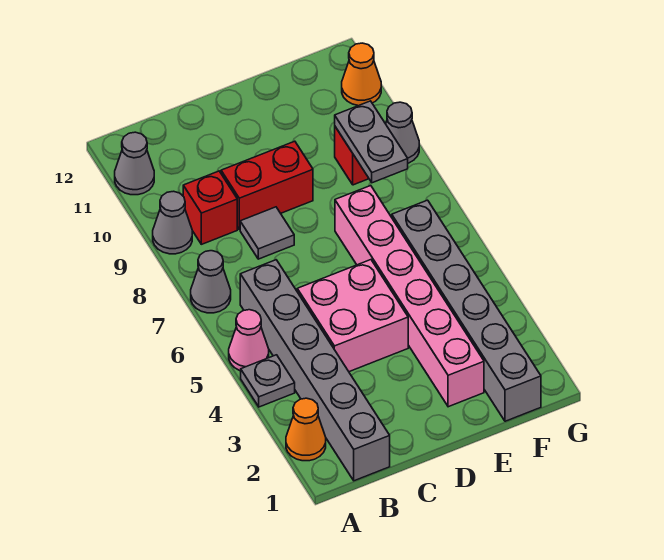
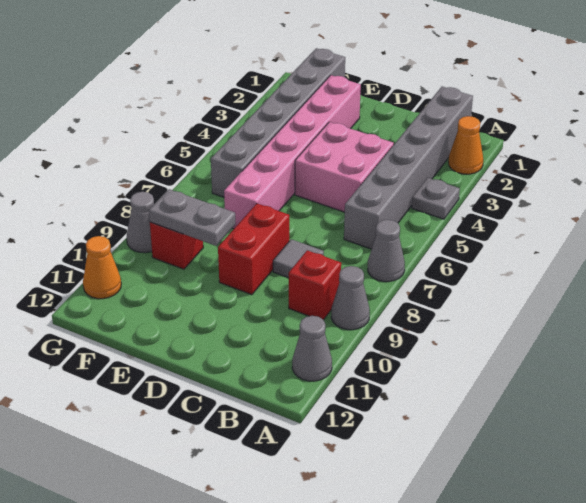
pink cone A5 level 1 -> none
red brick C9:D9 level 1 -> red brick D8:D9 level 1
grey plate F8:F9 level 2 -> grey plate E9:F9 level 2

